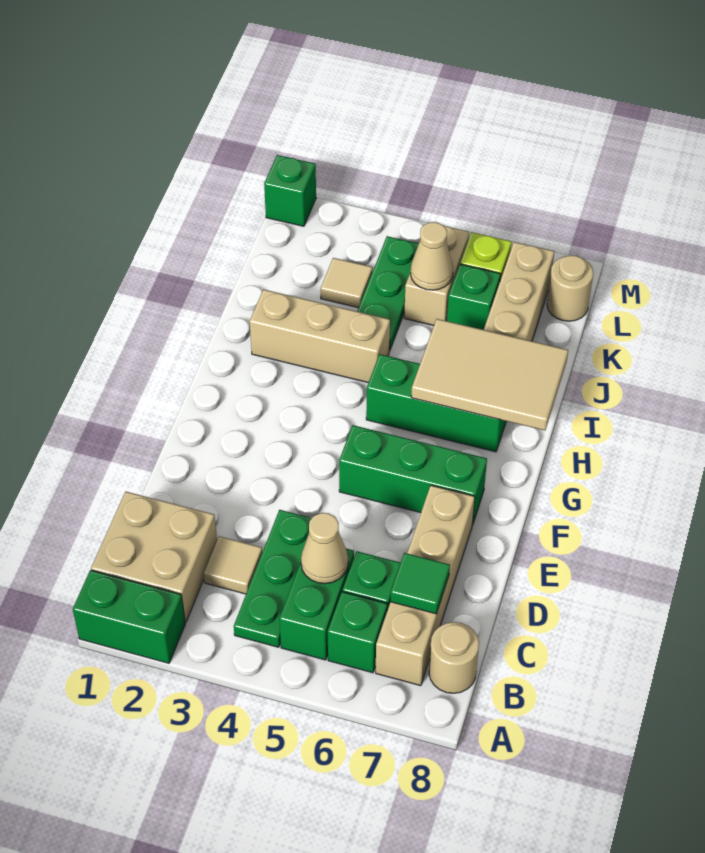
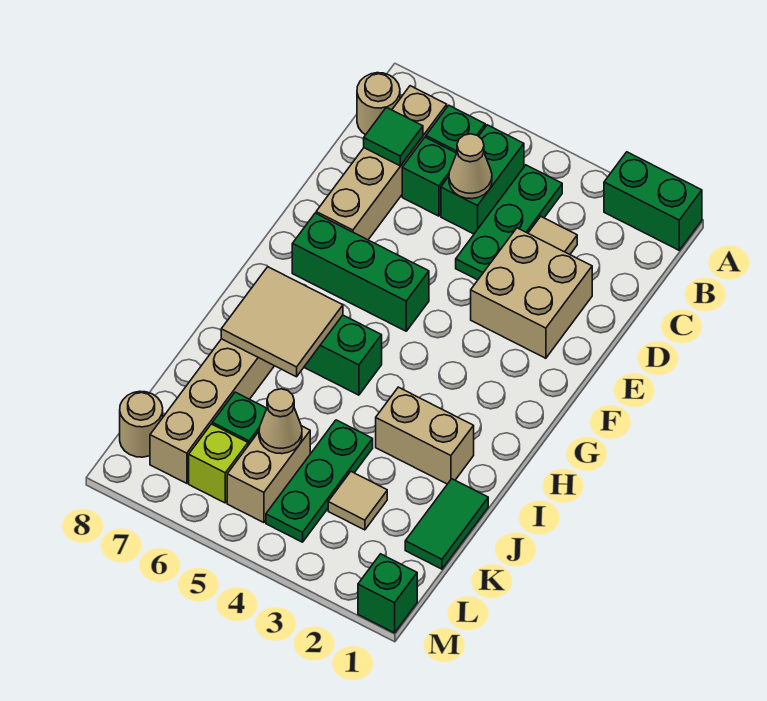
tan brick B1:C2 level 1 -> tan brick D2:E3 level 1
tan tile H6:I8 level 2 -> tan tile H6:I7 level 2
tan brick I2:I4 level 1 -> tan brick I2:I3 level 1
none -> green tile J1:K1 level 1

